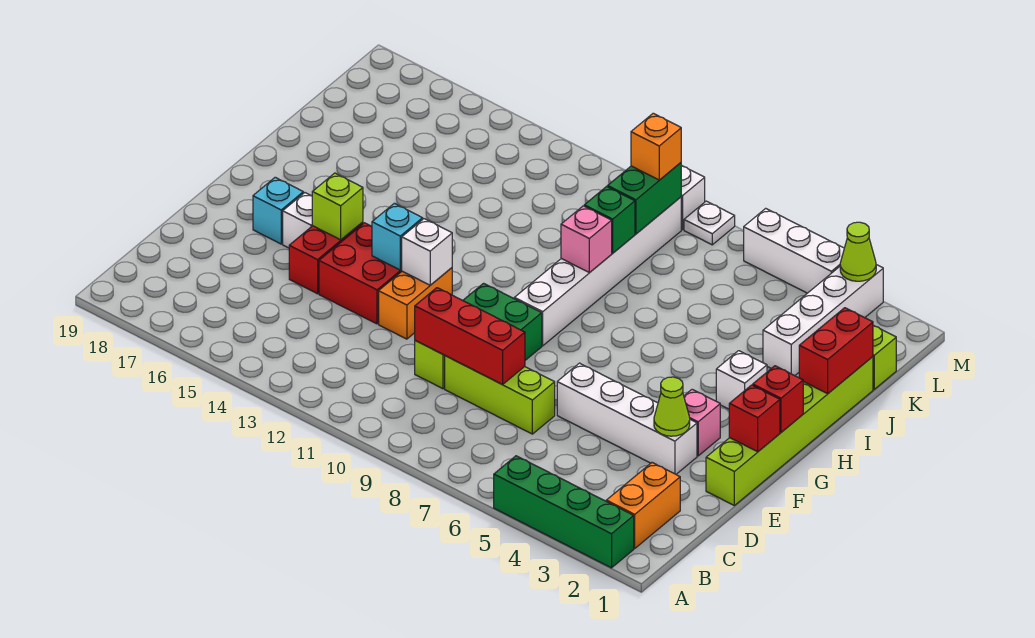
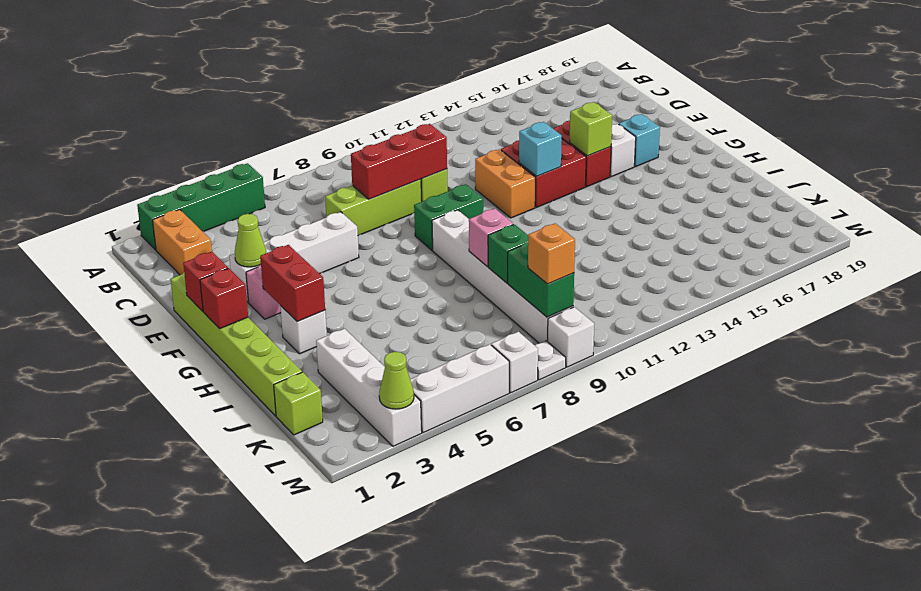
white brick F12 level 2 -> white brick M7 level 1
red brick I1:J1 level 2 -> red brick G3:H3 level 2

